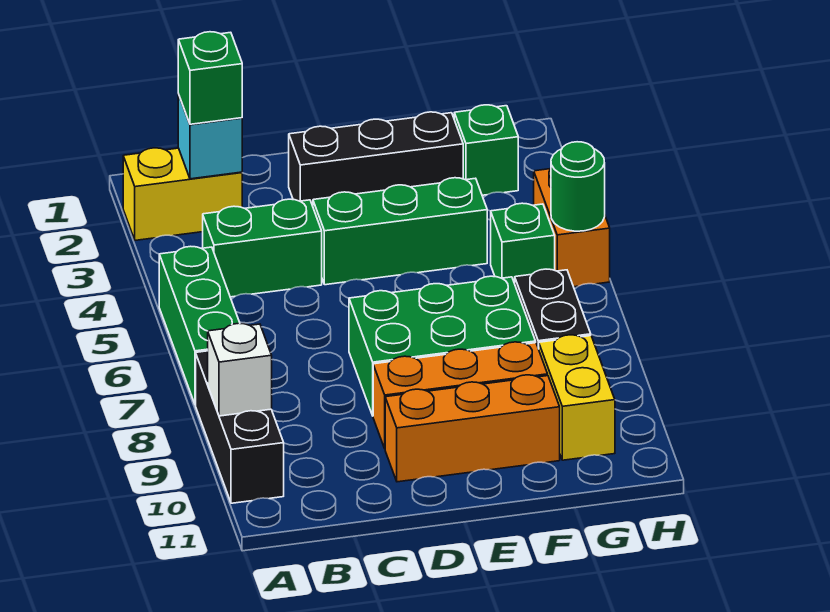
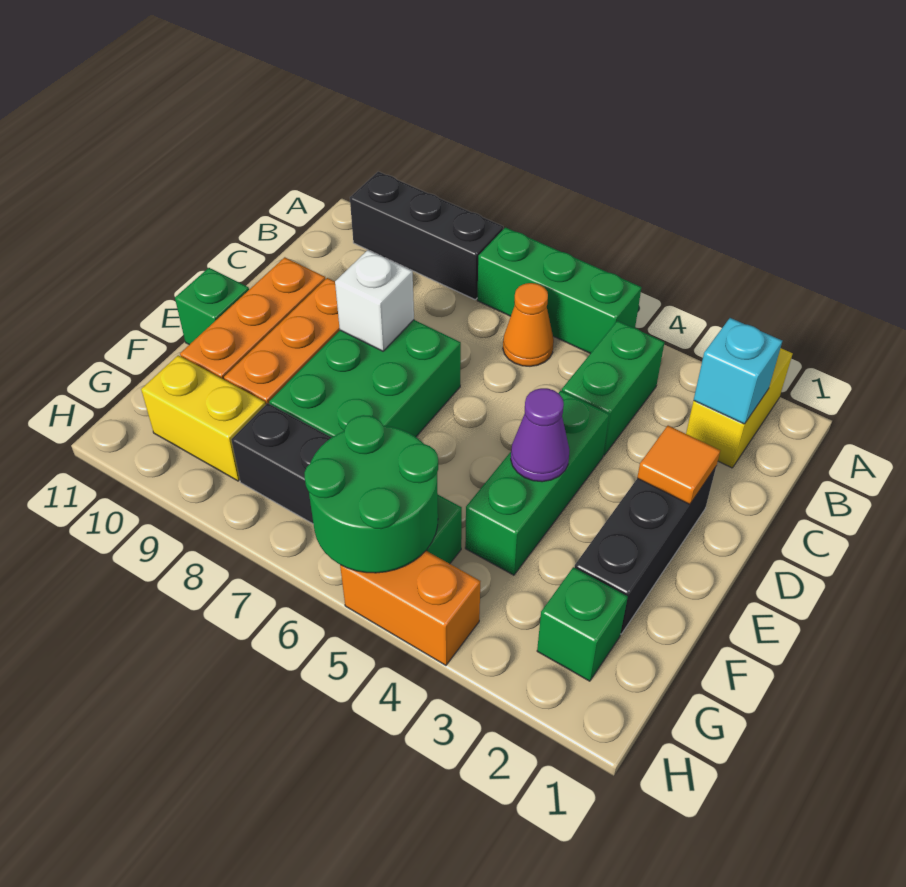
white brick A9 level 2 -> white brick D8 level 2
green brick B2 level 3 -> green brick E11 level 1
none -> orange cone B6 level 1
none -> orange tile D2 level 2
none -> purple cone E4 level 2
green round brick H5 level 2 -> green round brick G5:H6 level 2

